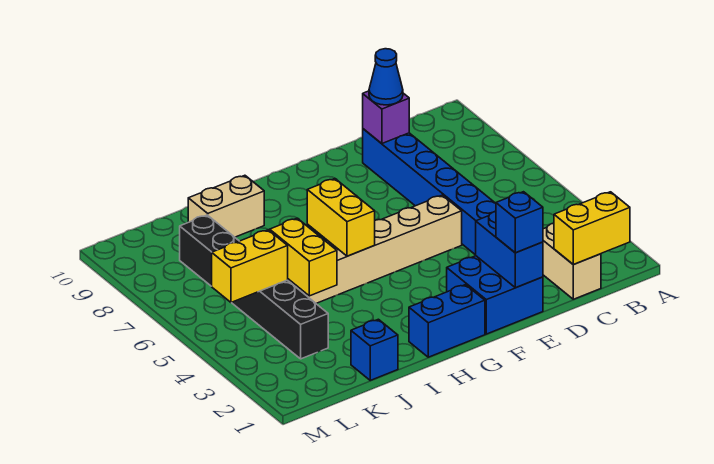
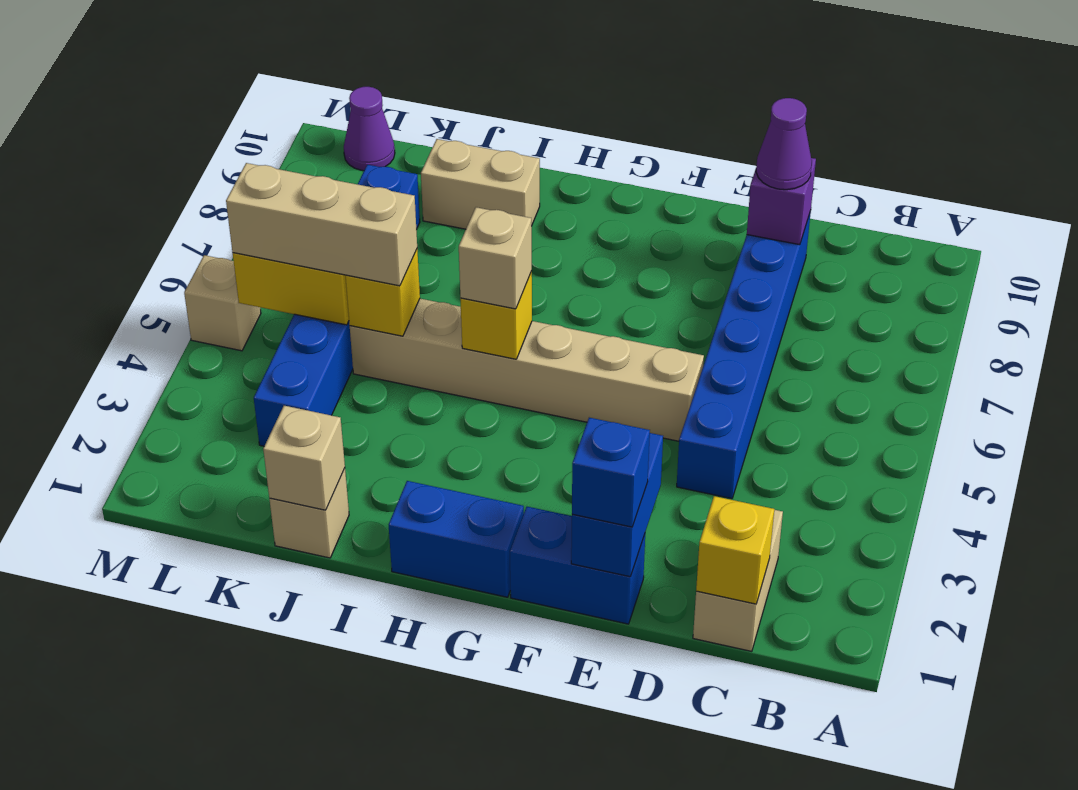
yellow brick B1:C1 level 2 -> yellow brick C1 level 2
blue cone D9 level 3 -> purple cone D9 level 3
blue brick E1:F2 level 1 -> blue brick E1:F1 level 1
yellow brick H5:H6 level 2 -> yellow brick H5 level 2
none -> tan brick H5 level 3
blue brick J1 level 1 -> tan brick J1 level 1
none -> tan brick J1 level 2
yellow brick J4:J5 level 2 -> yellow brick J5 level 2
none -> tan brick J5:L5 level 3
black brick K3:K8 level 1 -> blue brick K3:K8 level 1
none -> purple cone L10 level 1
none -> tan brick M5 level 1

